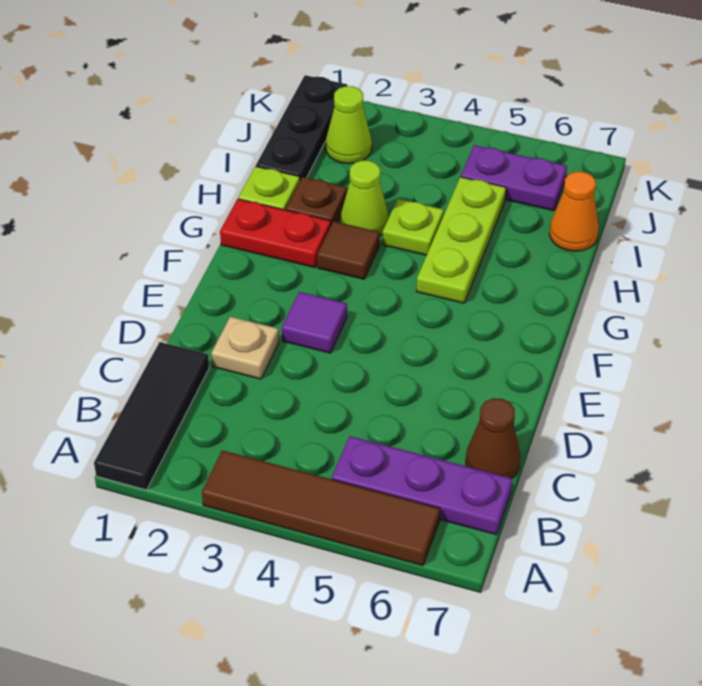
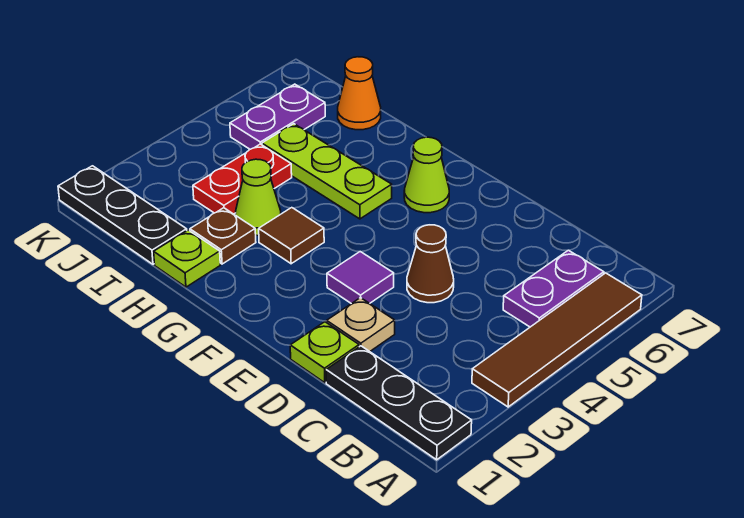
black tile A1:C1 level 1 -> black plate A1:C1 level 1
purple plate B5:B7 level 1 -> purple plate B5:B6 level 1
brown cone C7 level 1 -> brown cone D4 level 1
red plate G1:G2 level 1 -> red plate I3:I4 level 1
lime plate H4 level 1 -> lime plate D1 level 1
lime cone J2 level 1 -> lime cone F6 level 1

